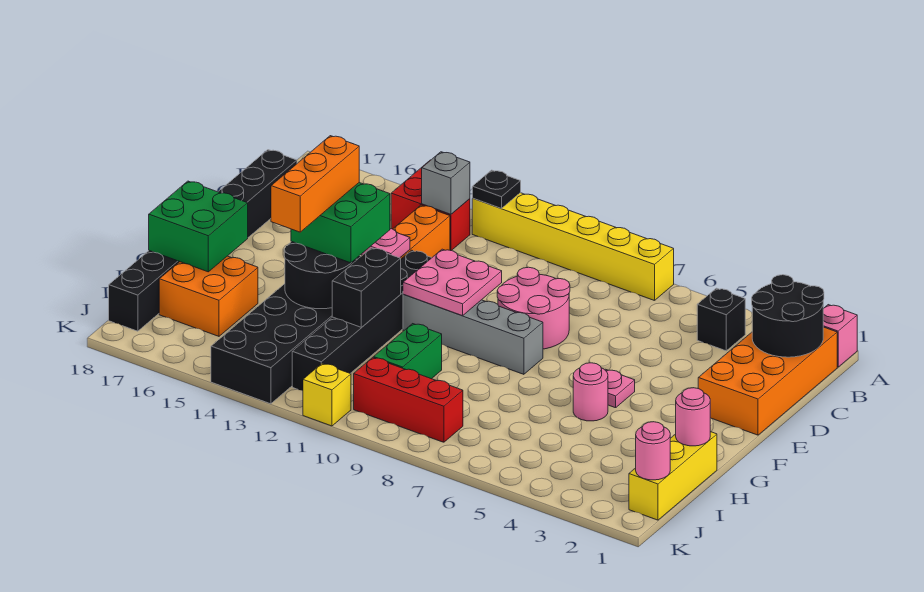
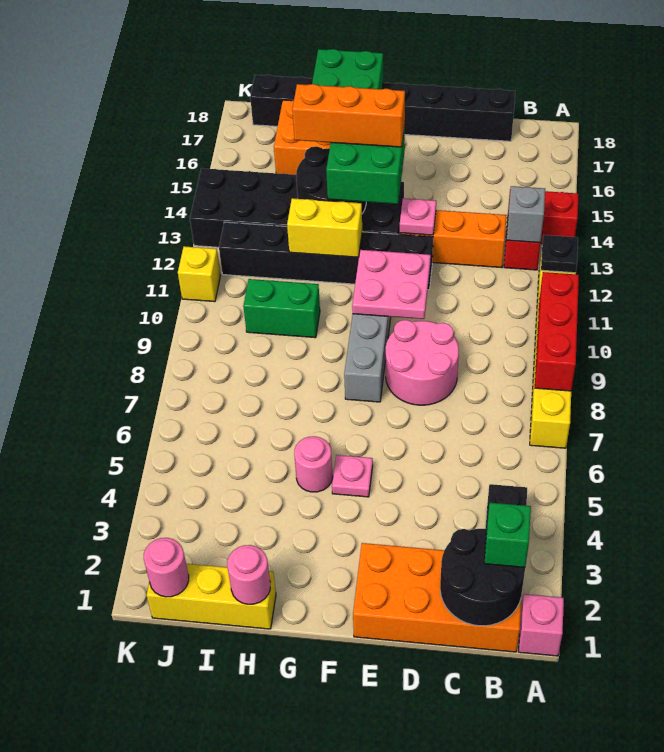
none -> green brick B2 level 3
black brick G12:H12 level 2 -> yellow brick G12:H12 level 2
red brick J8:J10 level 1 -> red brick A8:A10 level 2

